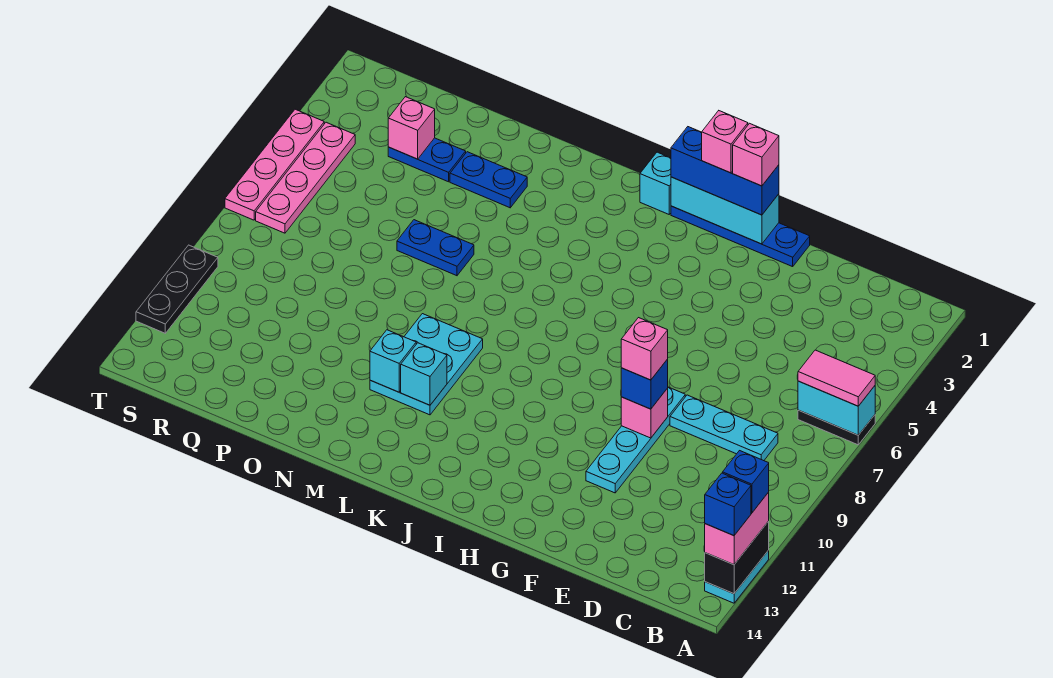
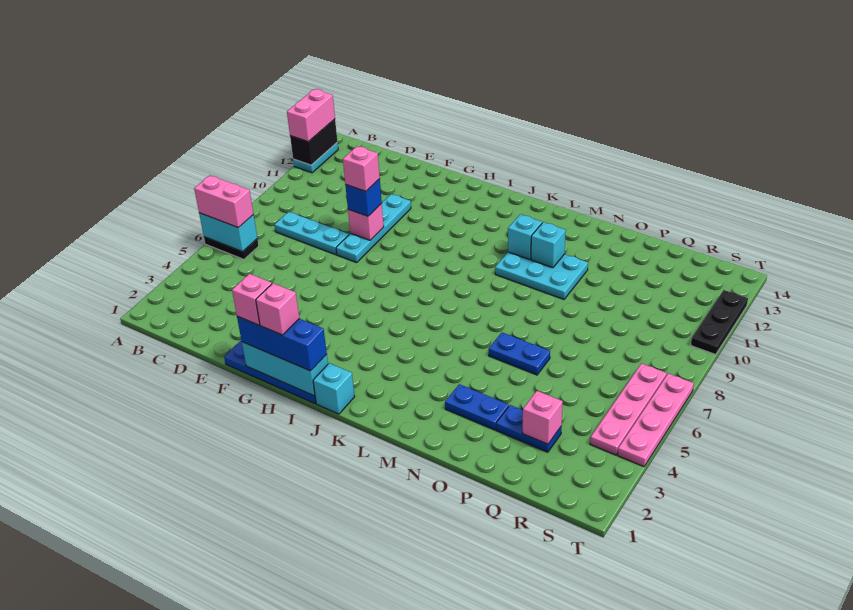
pink tile A6:B6 level 3 -> pink brick A6:B6 level 3
blue brick A12 level 4 -> none
blue brick A13 level 4 -> none
cyan plate L9:M11 level 1 -> cyan plate L10:N11 level 1

